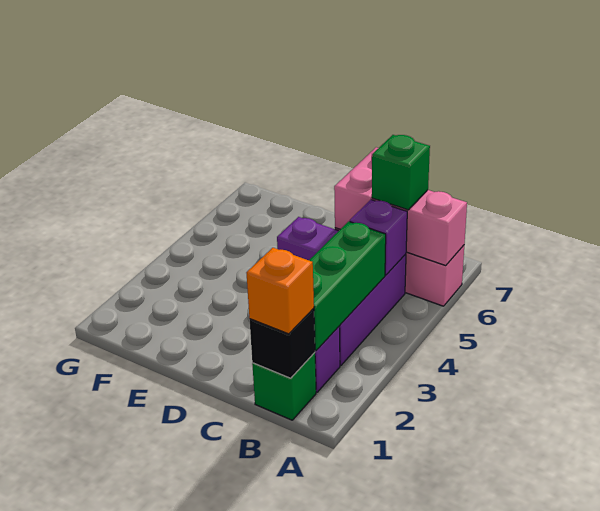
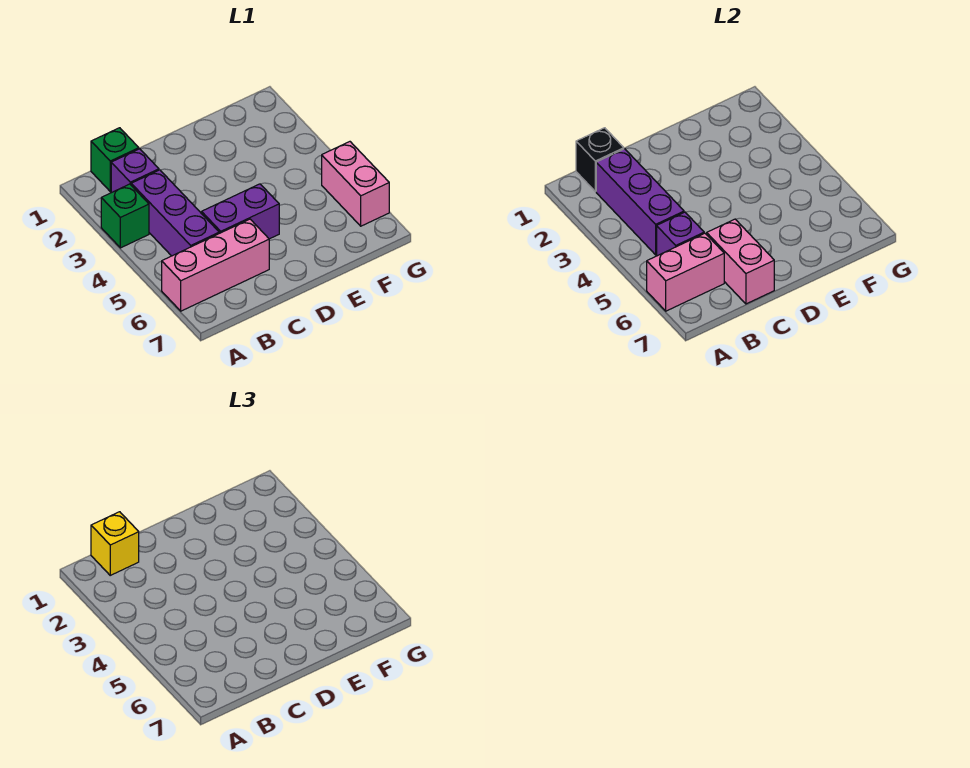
orange brick B1 level 3 -> yellow brick B1 level 3
green brick B2:B4 level 2 -> purple brick B2:B4 level 2
green brick B6 level 3 -> green brick A3 level 1
none -> pink brick G5:G6 level 1

